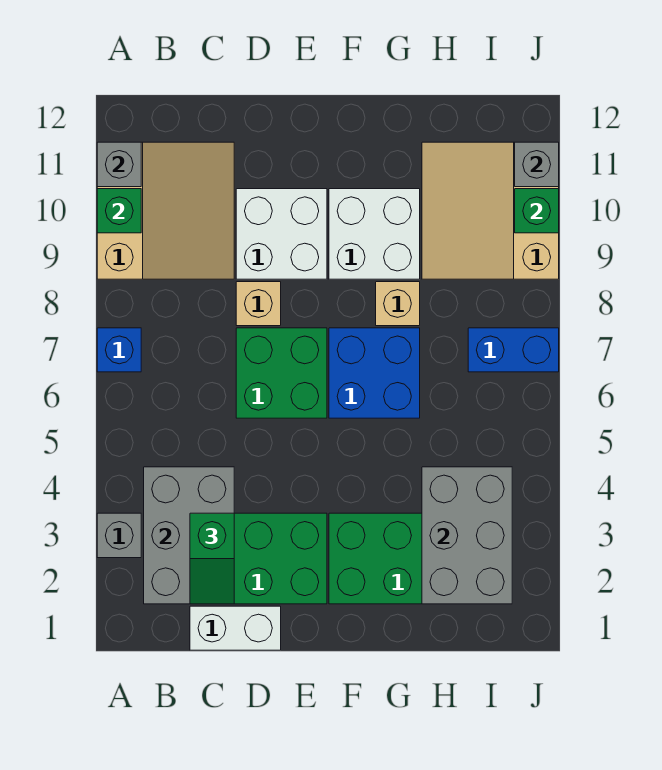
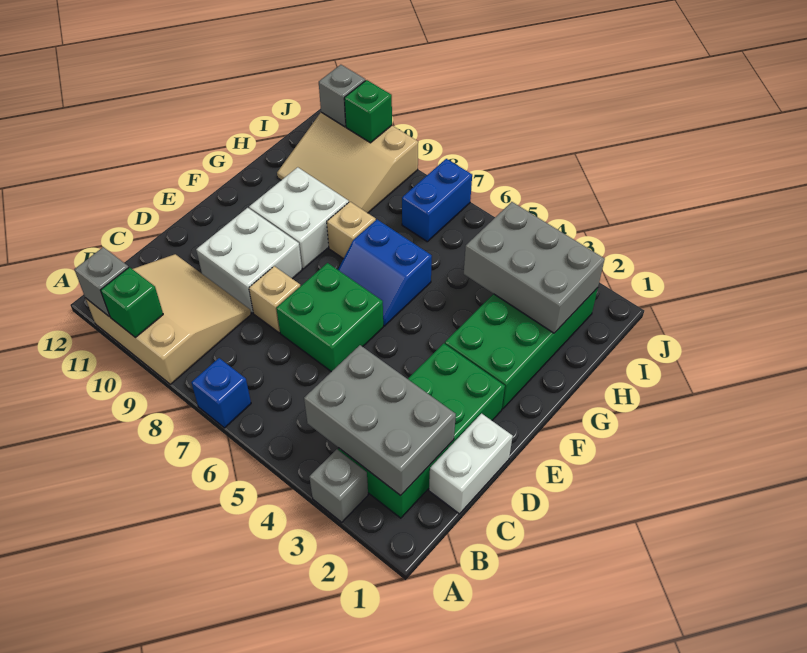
green slope C2:C3 level 3 top 3 -> none
blue brick F6:G7 level 1 -> blue slope F6:G7 level 1 top G

